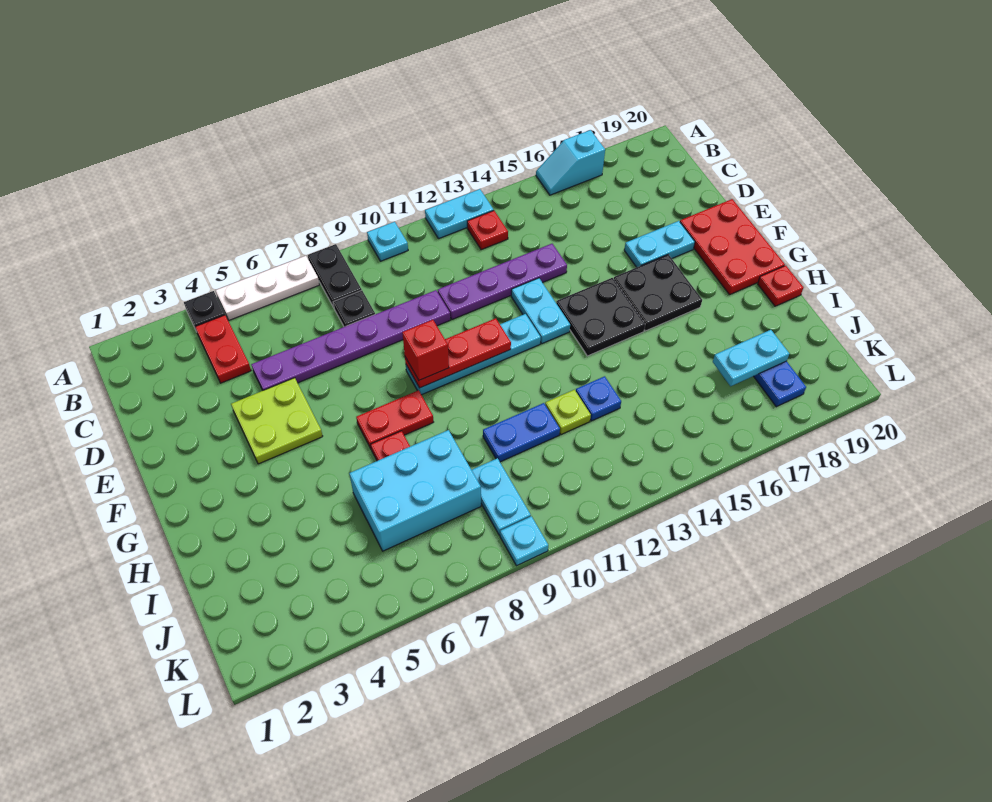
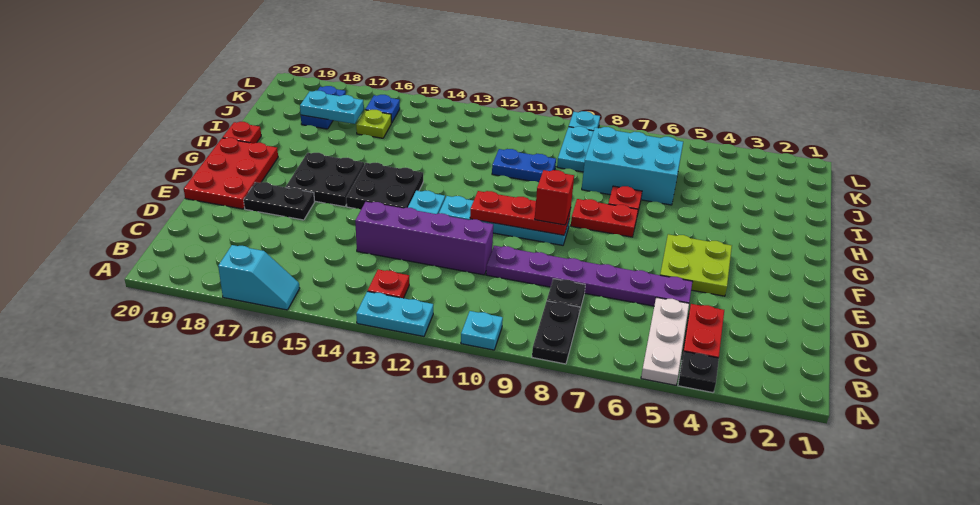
white plate A5:A7 level 1 -> white plate A5:C5 level 1
purple plate D11:D14 level 1 -> purple brick D11:D14 level 1
cyan plate E17:E18 level 1 -> black plate E17:E18 level 1
lime plate I12 level 1 -> lime plate J16 level 1
blue plate I13 level 1 -> blue plate K16 level 1

